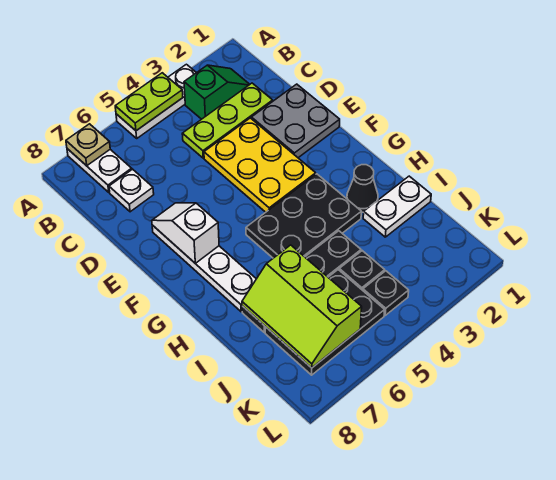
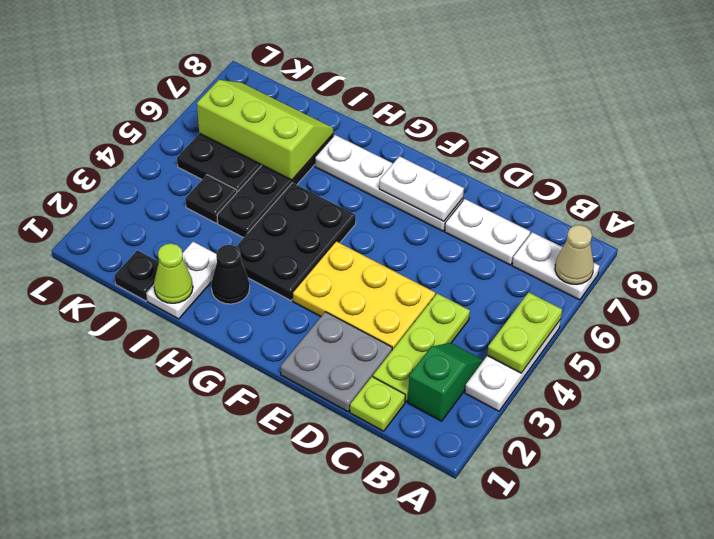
tan plate A7 level 2 -> tan cone A7 level 2
green slope B2:B3 level 1 top 3 -> green slope B2:B3 level 1 top 2
none -> lime plate C1 level 1
white plate C7 level 1 -> white plate C7:D7 level 1
white slope E7:F7 level 2 top F -> white plate E7:F7 level 2
none -> lime cone I1 level 2
black plate K4 level 1 -> black plate J1 level 1

